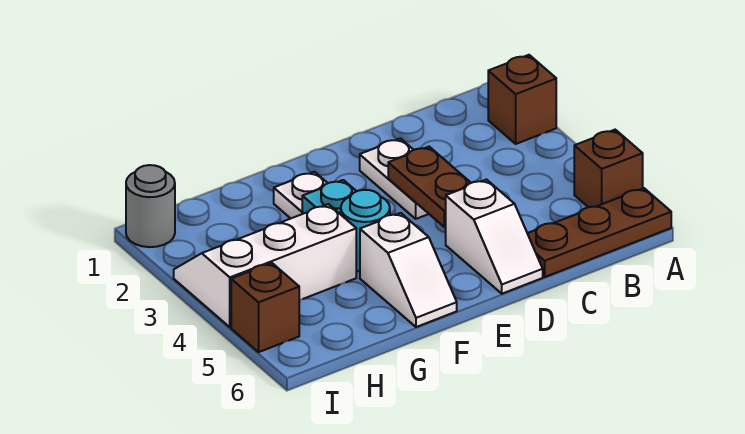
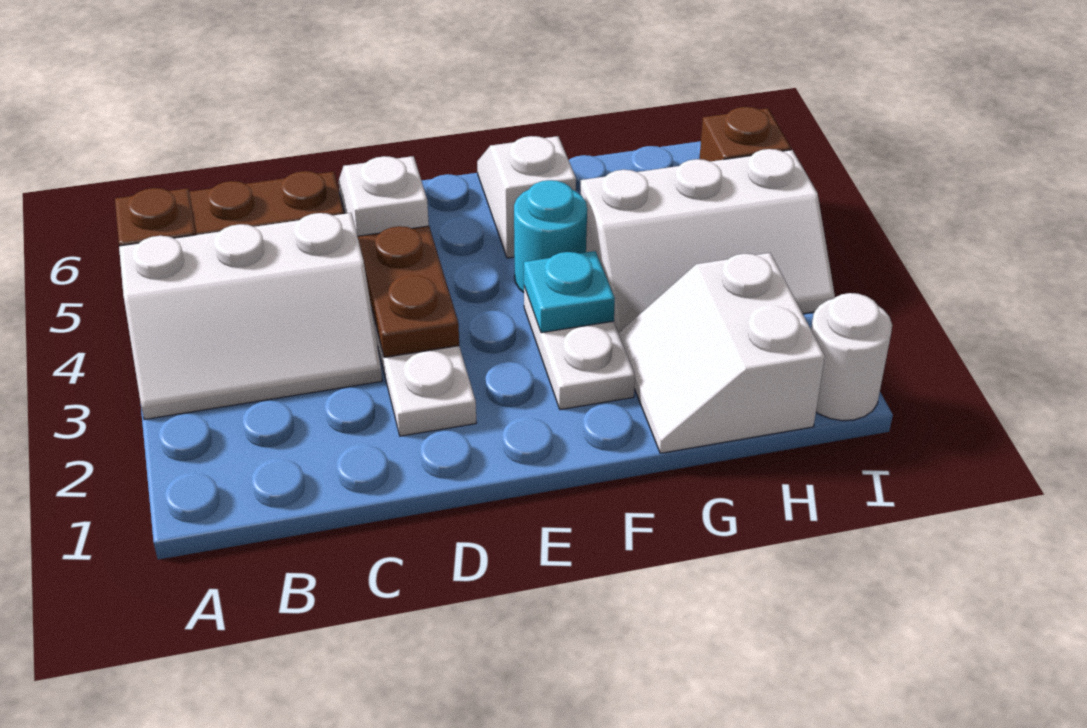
brown brick A2 level 1 -> none
none -> white slope A3:C4 level 1 top 4
none -> white slope G1:H2 level 1 top H
grey round brick I1 level 1 -> white round brick I1 level 1

